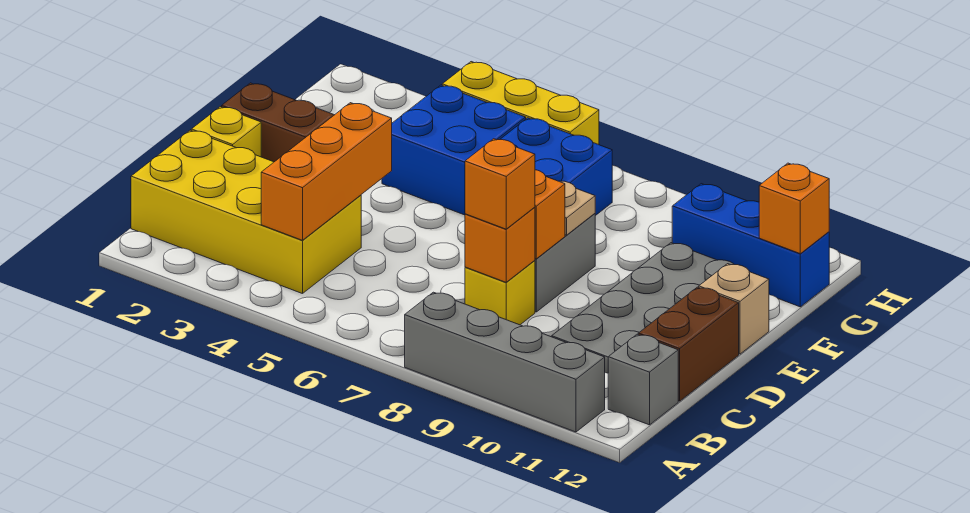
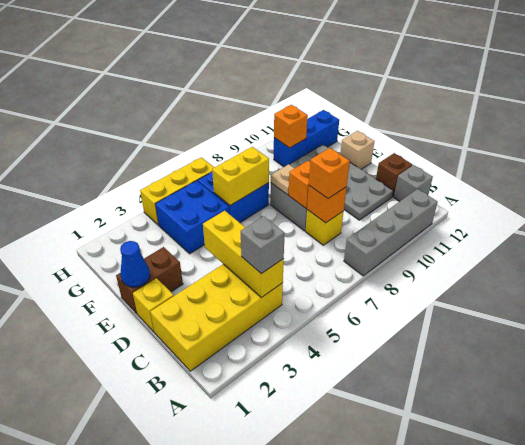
orange brick B4:D4 level 2 -> yellow brick B4:D4 level 2
none -> grey brick B4 level 3
brown brick C12:D12 level 1 -> brown brick C12 level 1
none -> blue cone E1 level 2
none -> yellow brick F6:F7 level 2
orange brick G12 level 2 -> orange brick G10 level 2

